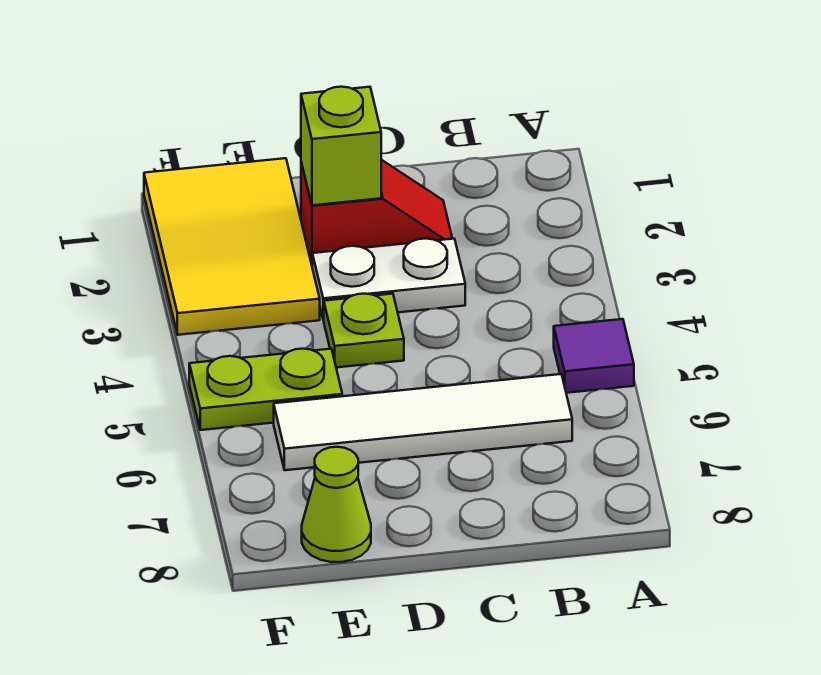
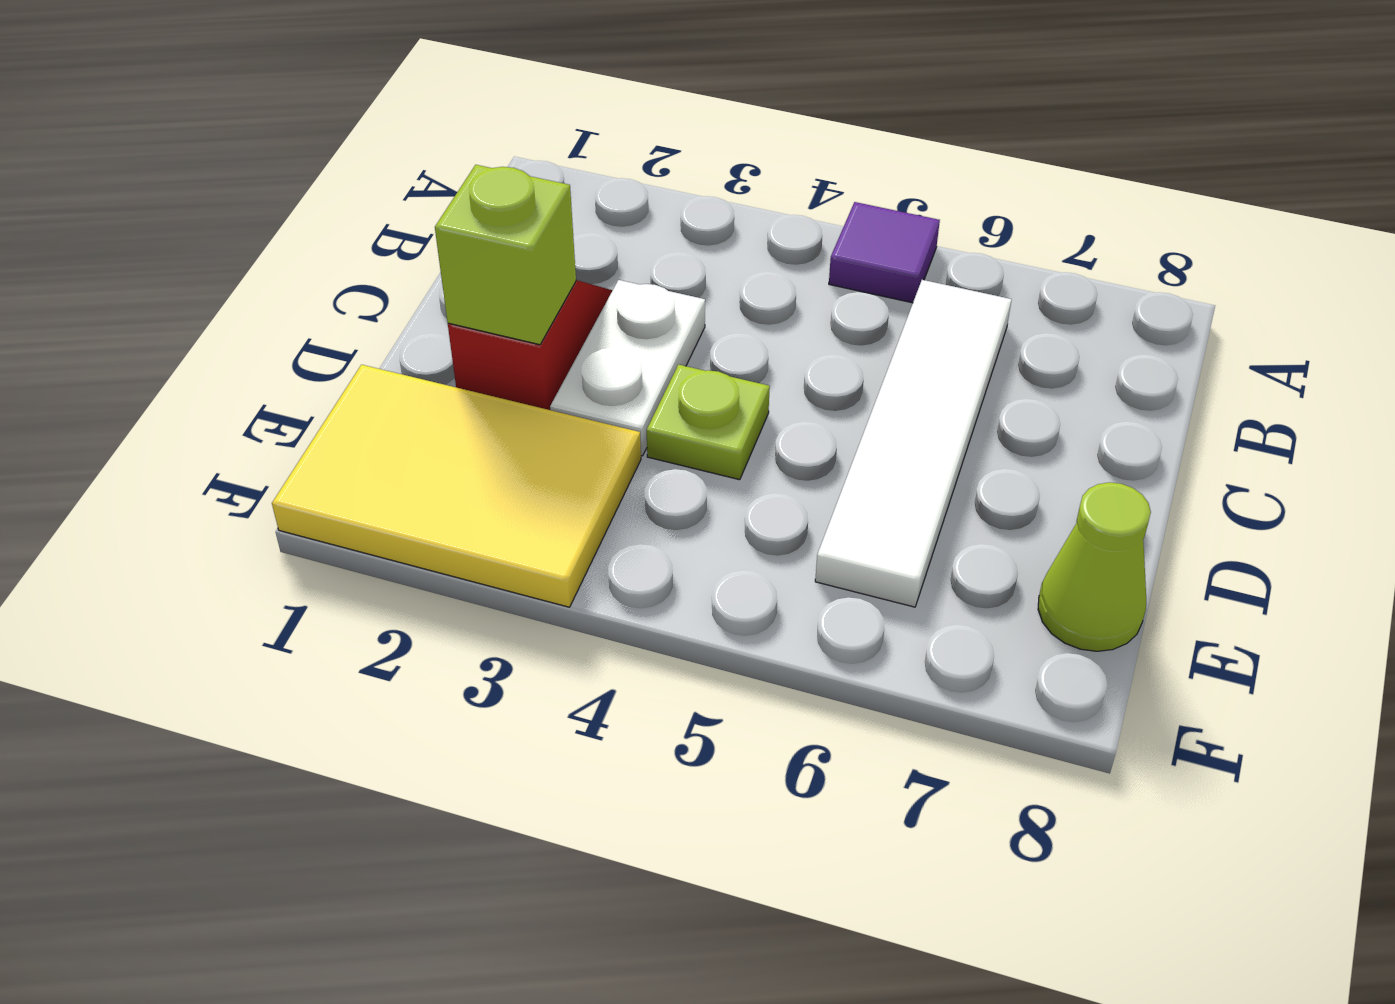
lime plate E5:F5 level 1 -> none

